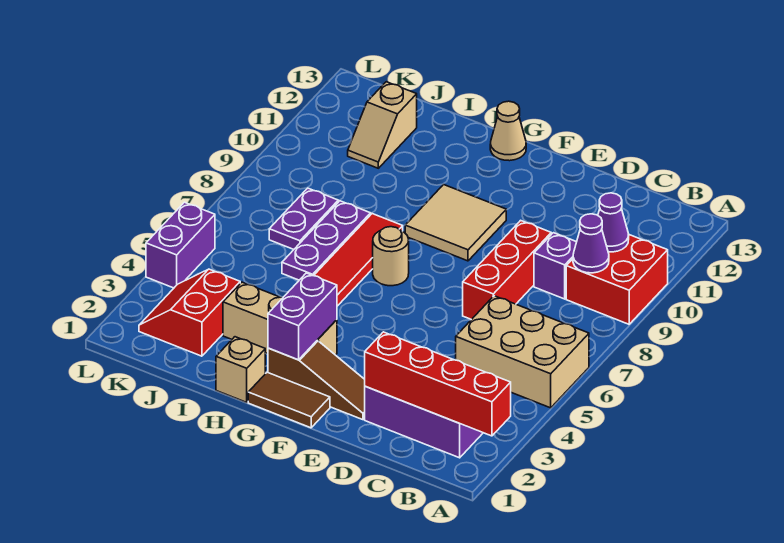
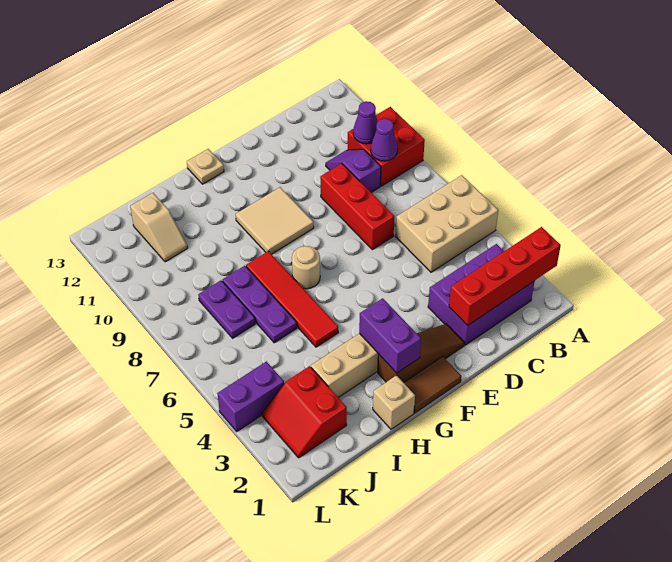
tan cone G13 level 1 -> tan plate G13 level 1
purple brick L4:L5 level 1 -> purple brick K4:L4 level 1

